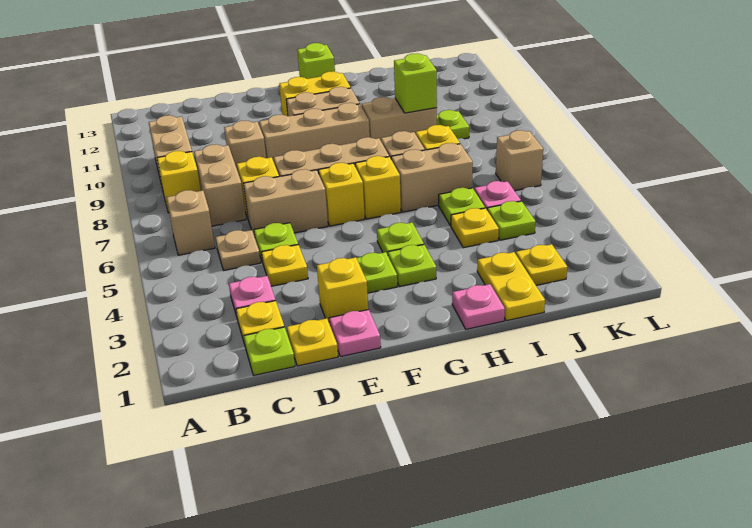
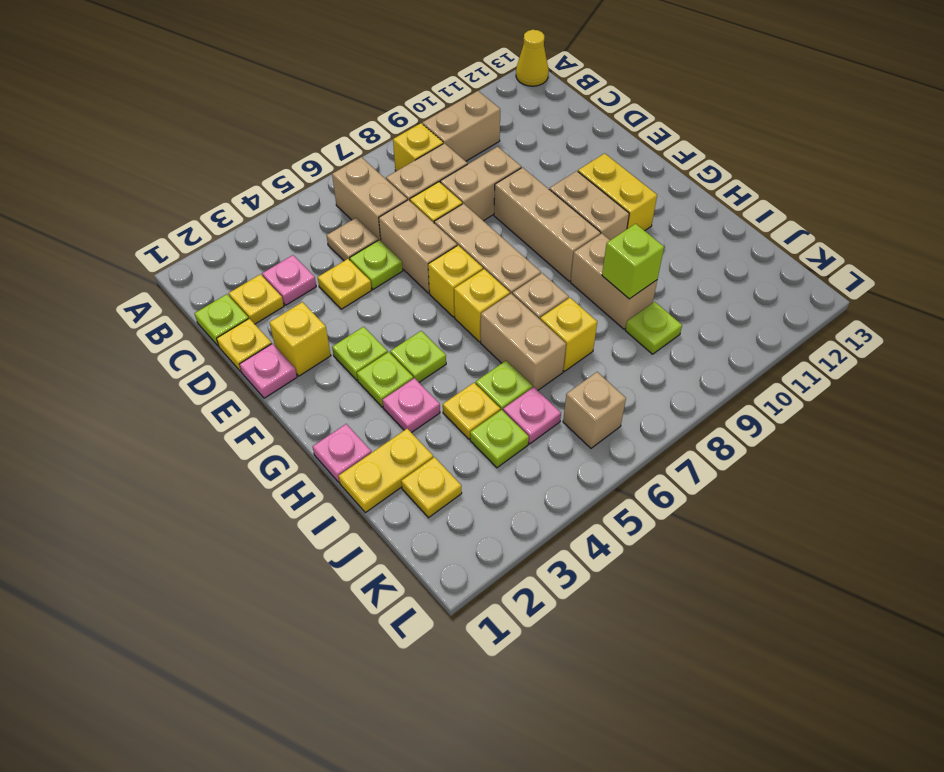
none -> yellow cone A13 level 1
tan brick B6 level 1 -> tan brick B6:C6 level 1
tan brick D9 level 1 -> tan brick D8:D9 level 1
lime brick G13 level 1 -> none
none -> pink plate H3 level 1

